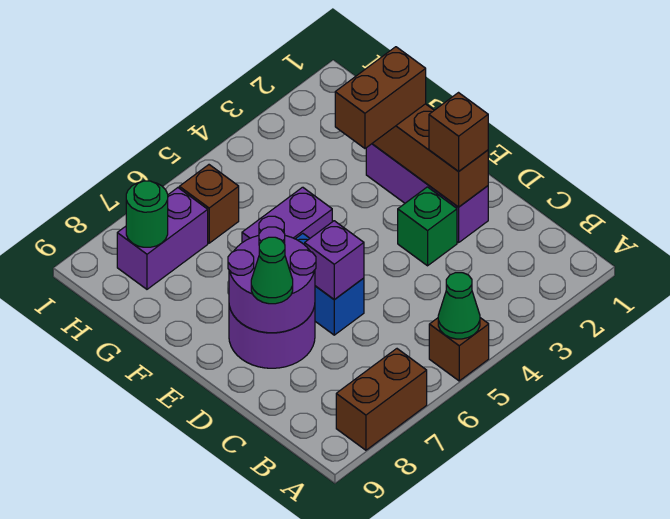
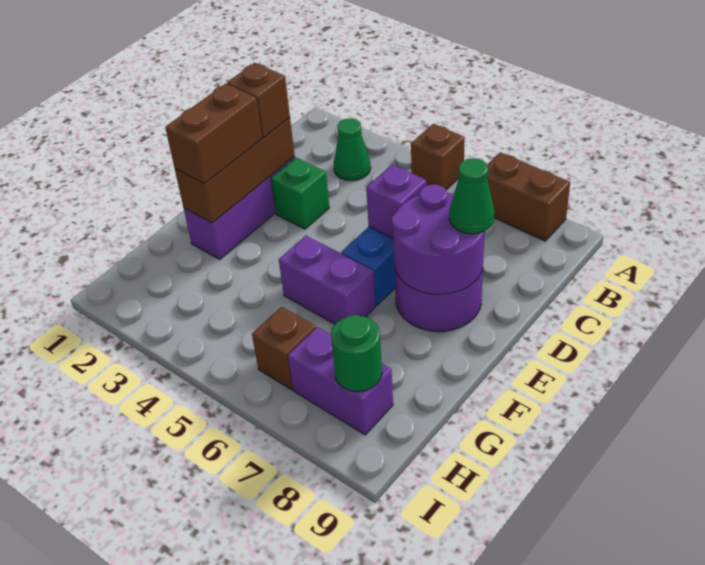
green cone A5 level 2 -> green cone B3 level 1
brown brick F2:F3 level 3 -> brown brick E2:F2 level 3

